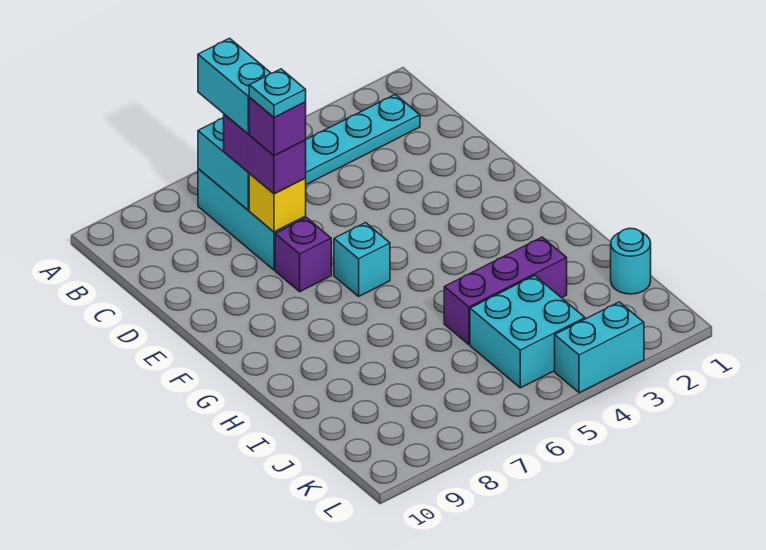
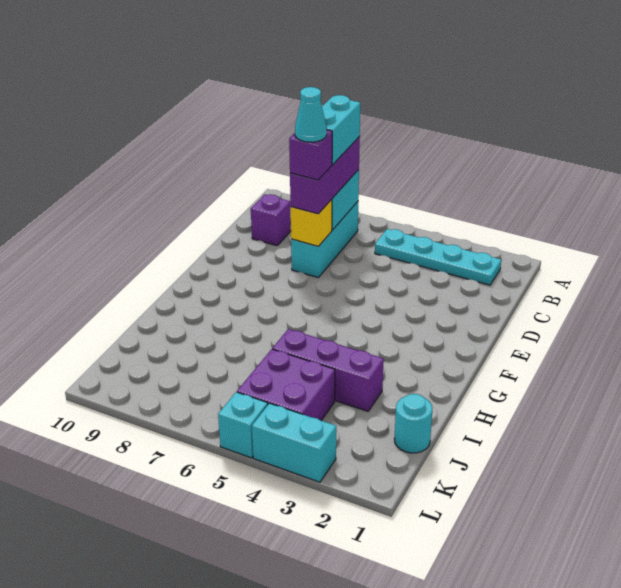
purple brick C7:D7 level 3 -> purple brick B7:D7 level 3
cyan plate D7 level 5 -> cyan cone D7 level 5
purple brick E7 level 1 -> purple brick C9 level 1
cyan brick F6 level 1 -> cyan brick L5 level 1
cyan brick J4:K5 level 1 -> purple brick J4:K5 level 1

